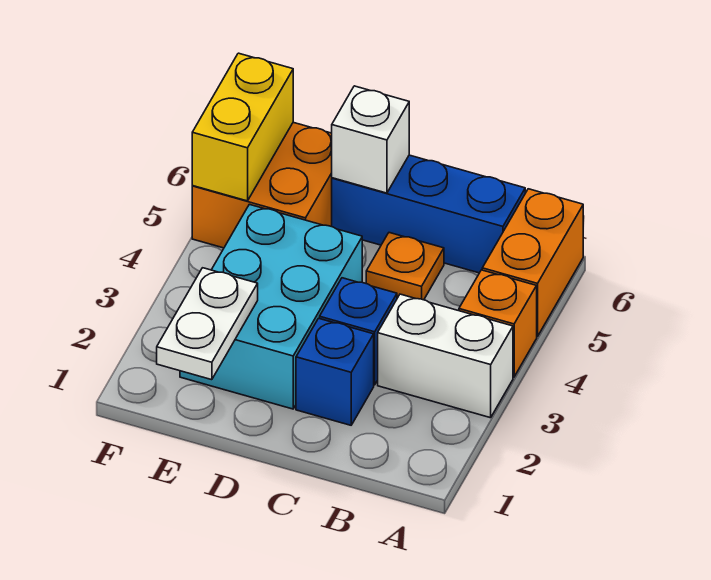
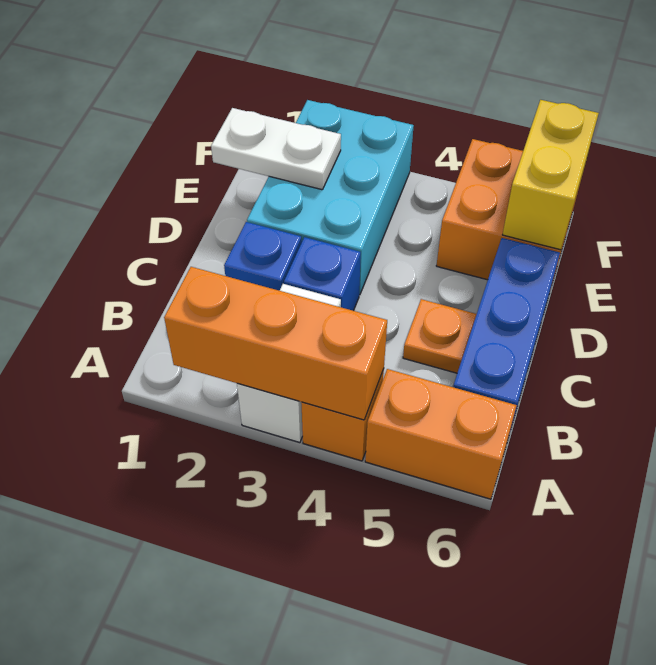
none -> orange brick A2:A4 level 2
cyan brick D2:E4 level 1 -> cyan brick D2:F3 level 1
white brick D6 level 2 -> none
yellow brick F5:F6 level 2 -> yellow brick E6:F6 level 2

